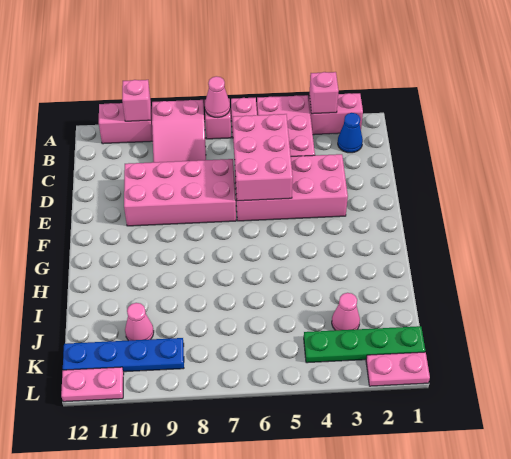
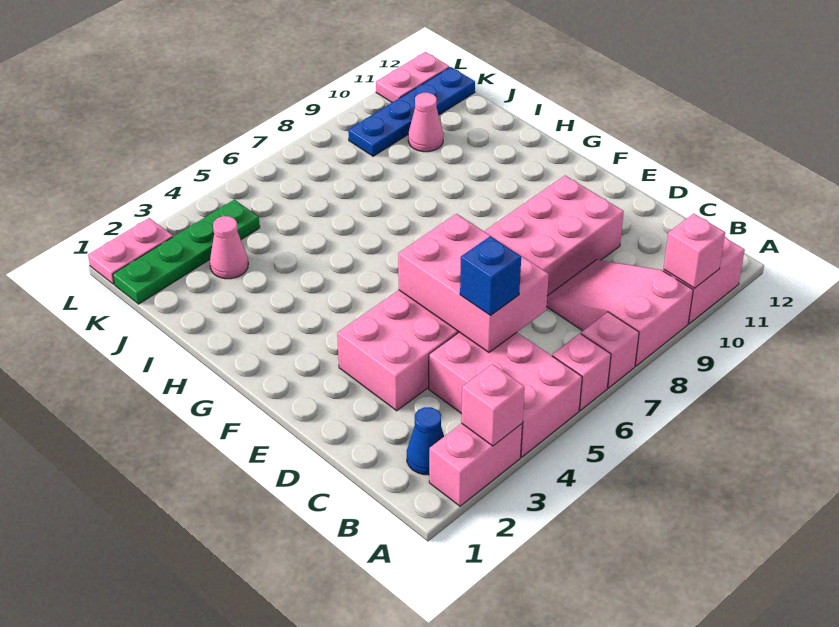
pink cone A7 level 2 -> none
none -> blue brick C5 level 3

